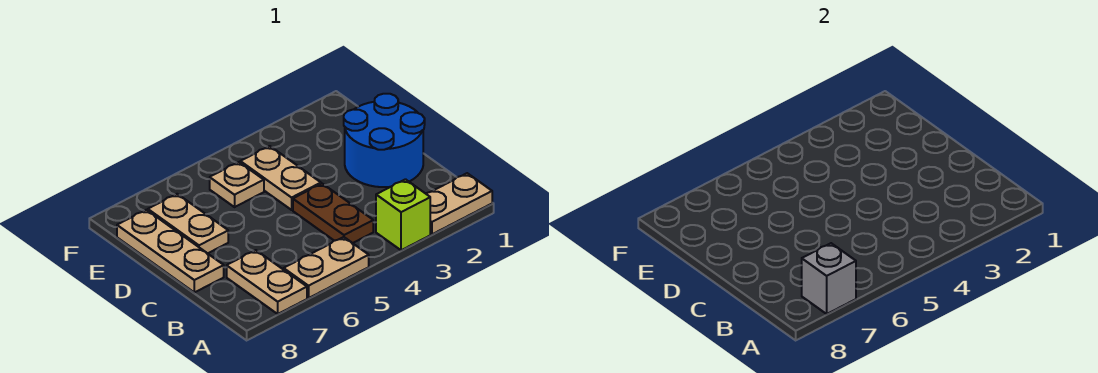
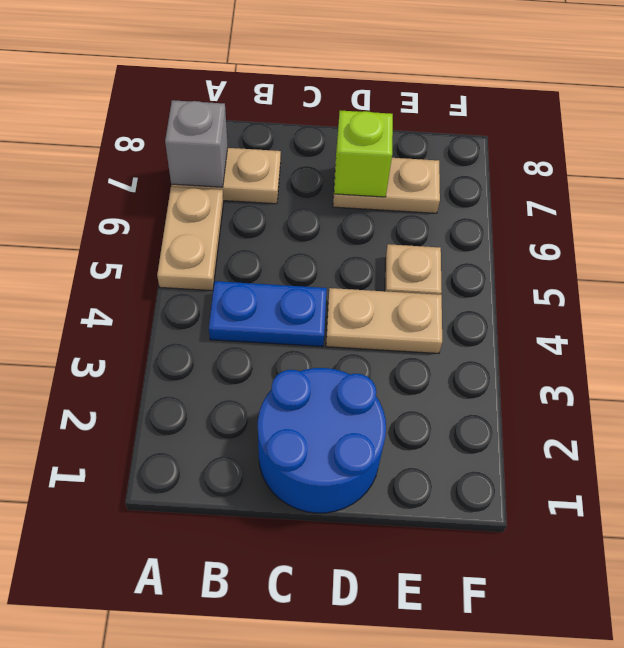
tan plate A1:A2 level 1 -> none
lime brick A3 level 1 -> lime brick D7 level 2
brown plate B4:C4 level 1 -> blue plate B4:C4 level 1
tan plate C8:E8 level 1 -> none

